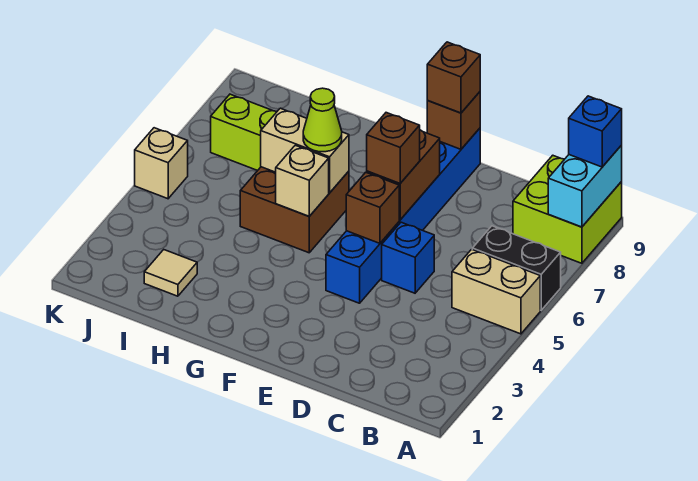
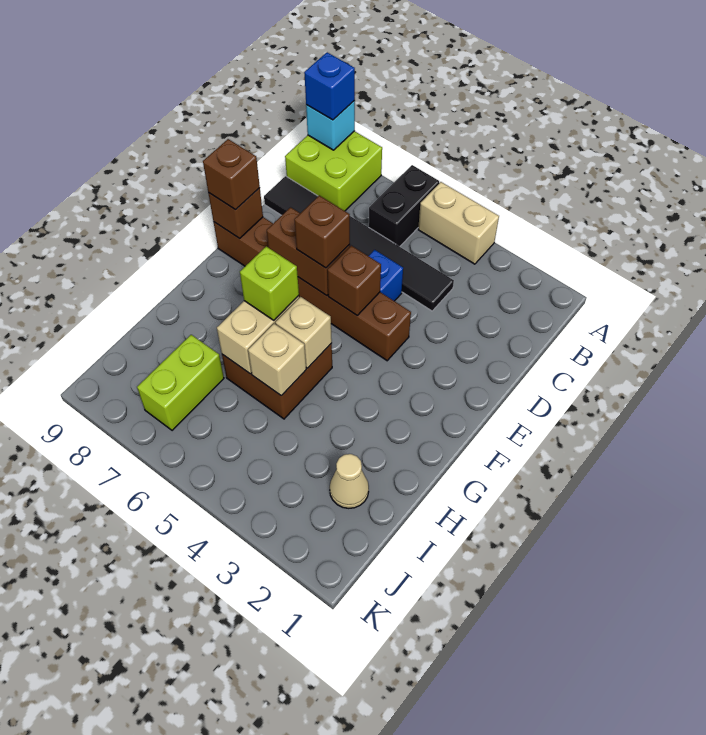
tan brick A5:B5 level 1 -> tan brick A4:A5 level 1
cyan brick A8:A9 level 2 -> cyan brick A9 level 2
none -> black tile C4:C9 level 1
blue brick E4:E9 level 1 -> brown brick E4:E9 level 1
lime cone G6 level 3 -> lime brick G6 level 3
tan tile I2 level 1 -> tan cone I2 level 1
tan brick K5 level 1 -> tan brick H5 level 2

